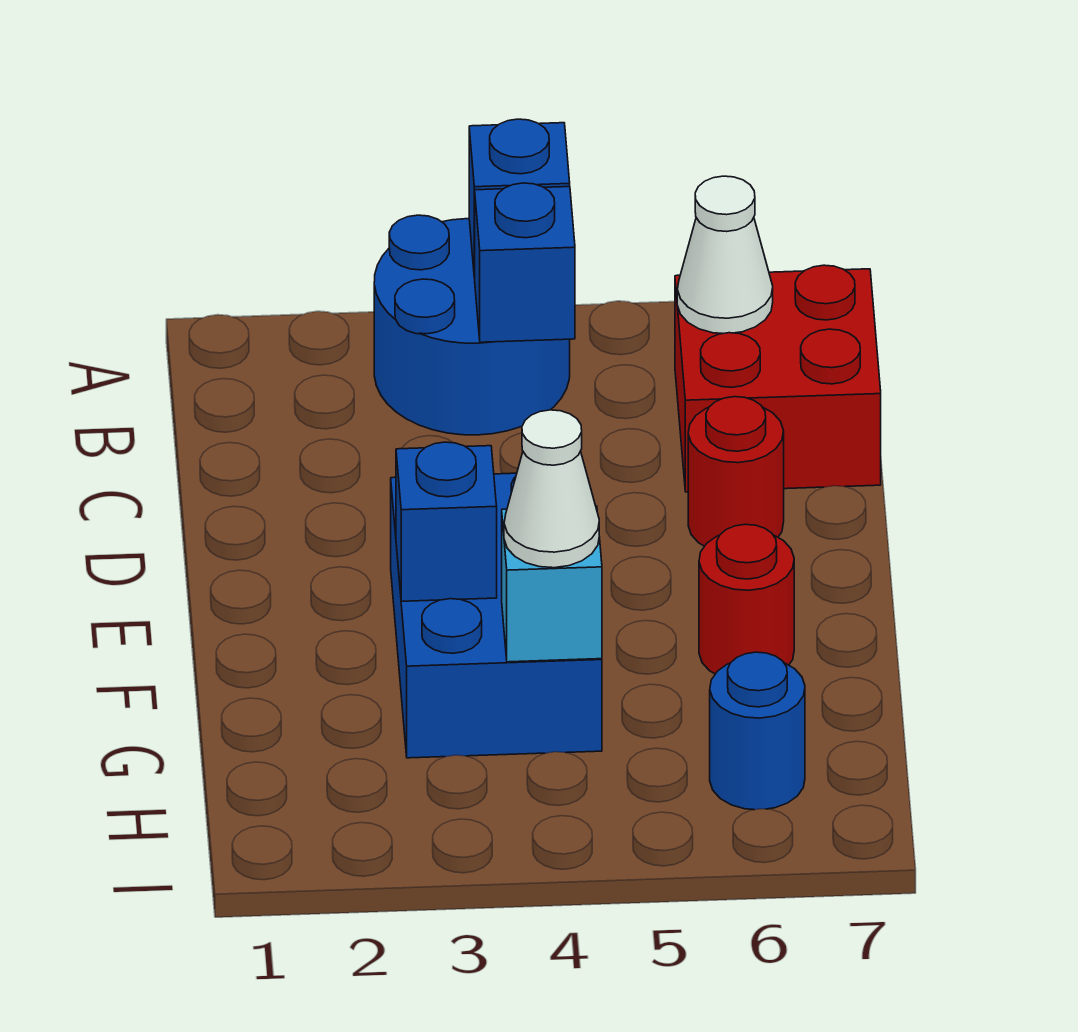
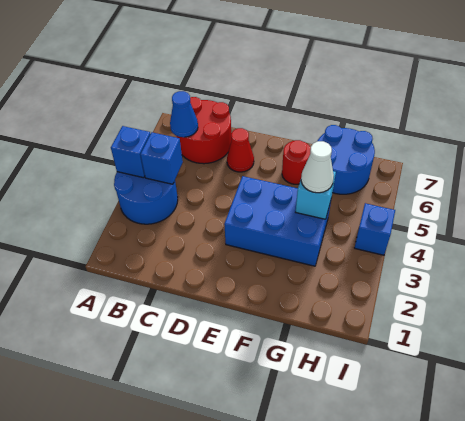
red brick B6:C7 level 1 -> red round brick B6:C7 level 1
white cone B6 level 2 -> blue cone B6 level 2
red round brick D6 level 1 -> red cone D6 level 1
blue brick F3 level 2 -> blue brick I4 level 1
blue round brick H6 level 1 -> blue round brick G6:H7 level 1

